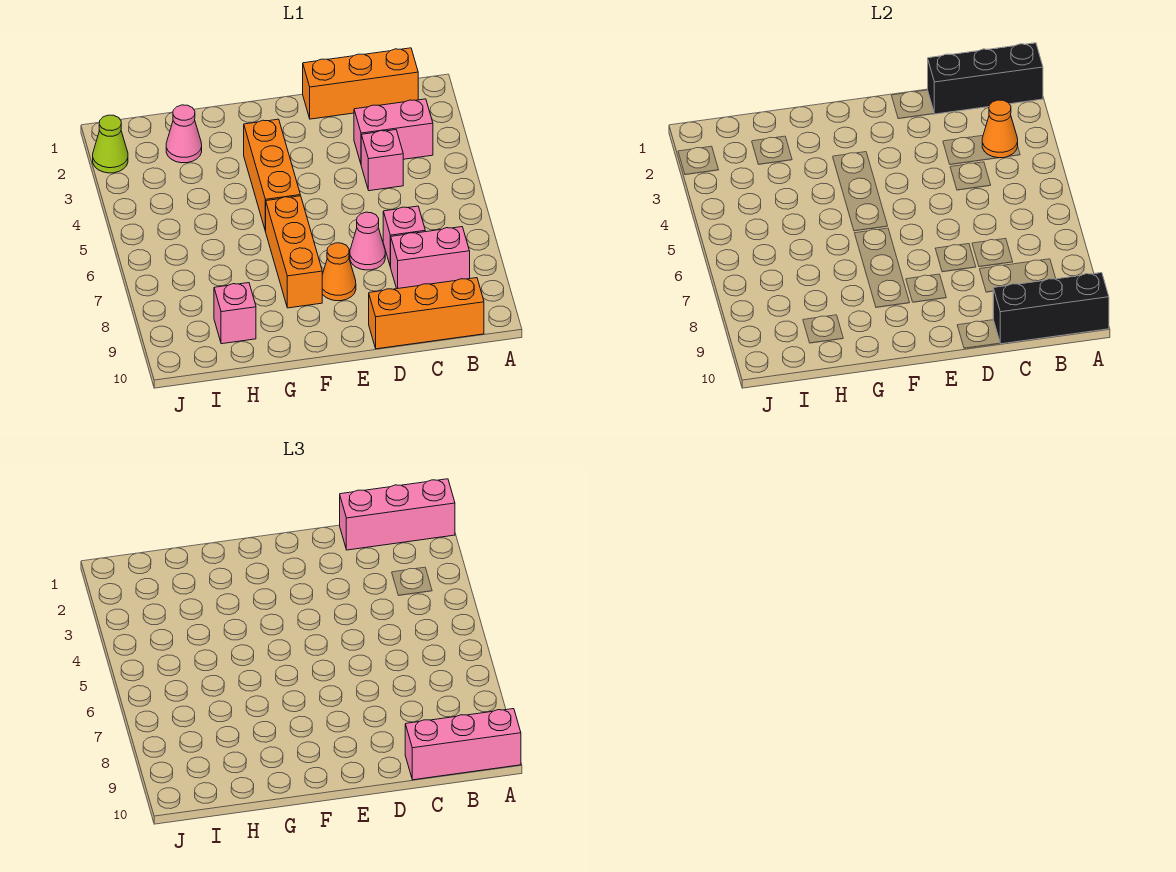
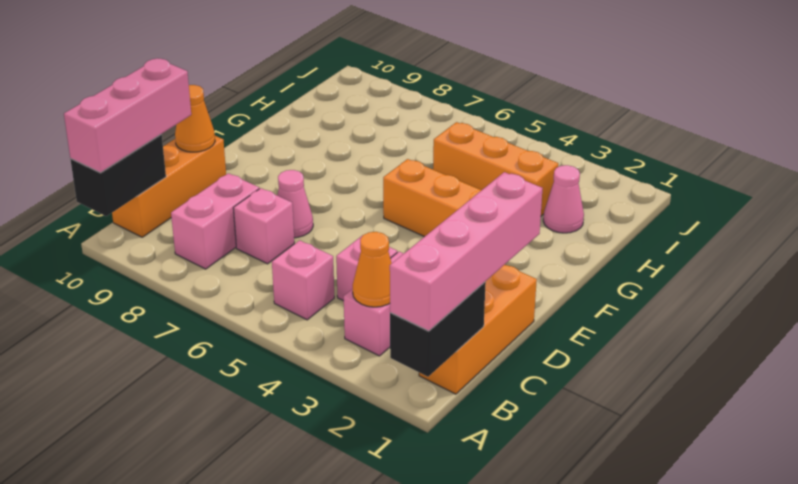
black brick A1:C1 level 2 -> black brick A1:B1 level 2
pink brick A1:C1 level 3 -> pink brick A1:D1 level 3
black brick A10:C10 level 2 -> black brick A10:B10 level 2
orange cone E8 level 1 -> orange cone D10 level 2
orange brick F6:F8 level 1 -> orange brick H3:H5 level 1
pink brick H9 level 1 -> pink brick B5 level 1
lime cone J2 level 1 -> none

